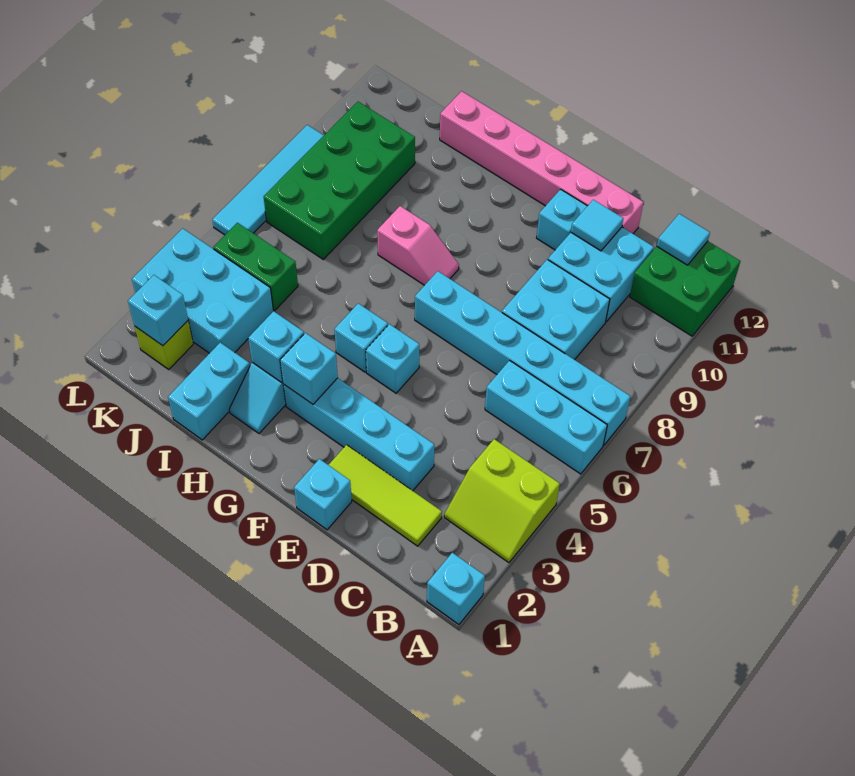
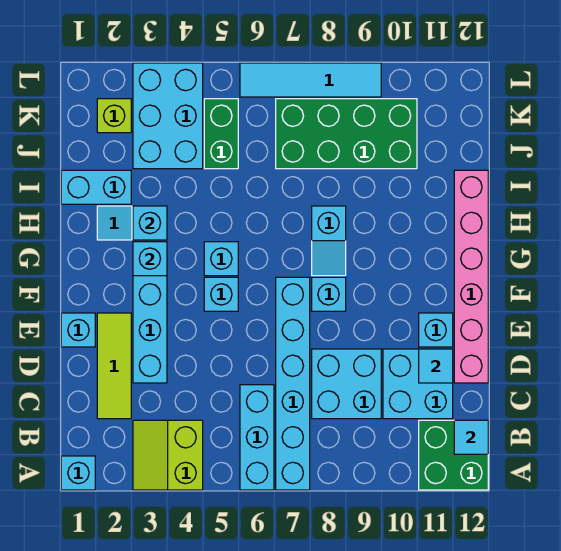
pink slope G8:H8 level 1 top H -> cyan slope G8:H8 level 1 top H
cyan brick K2 level 2 -> cyan brick F8 level 1

